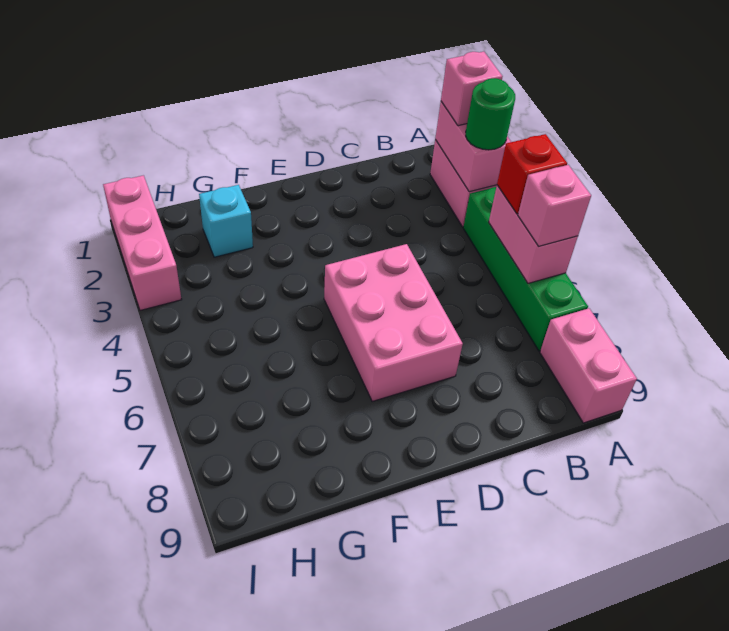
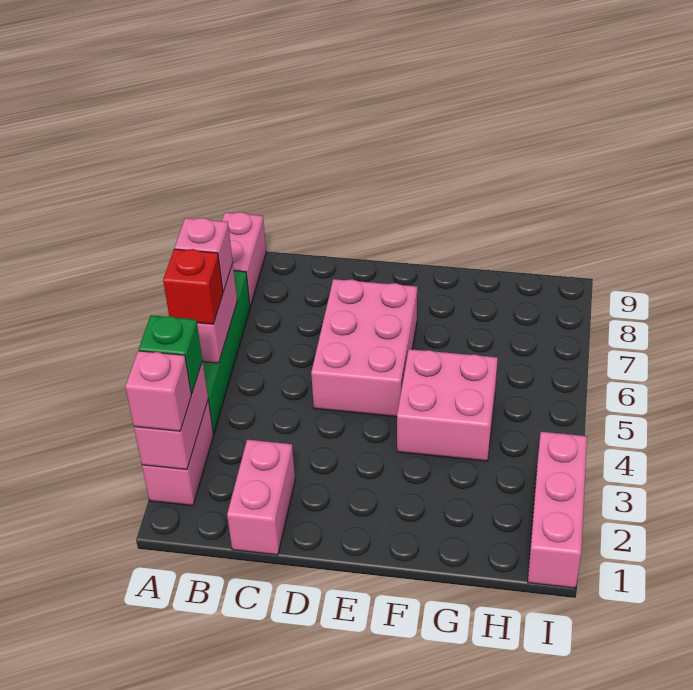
green round brick A3 level 3 -> green brick A3 level 3
none -> pink brick C1:C2 level 1
none -> pink brick F4:G5 level 1
cyan brick G2 level 1 -> none

